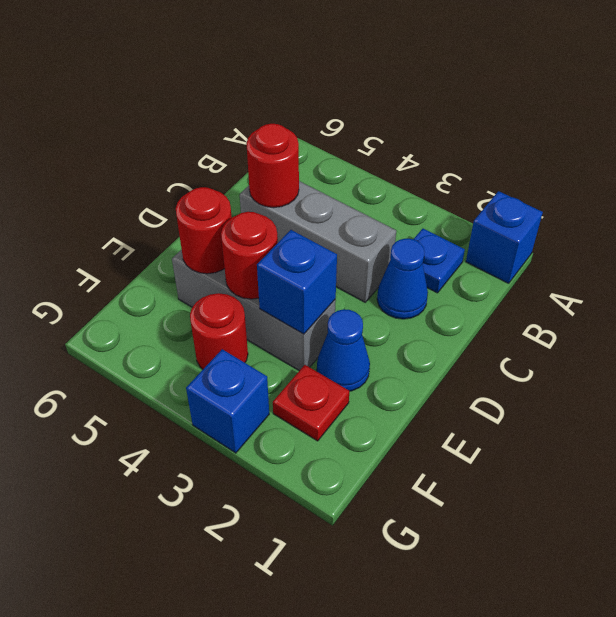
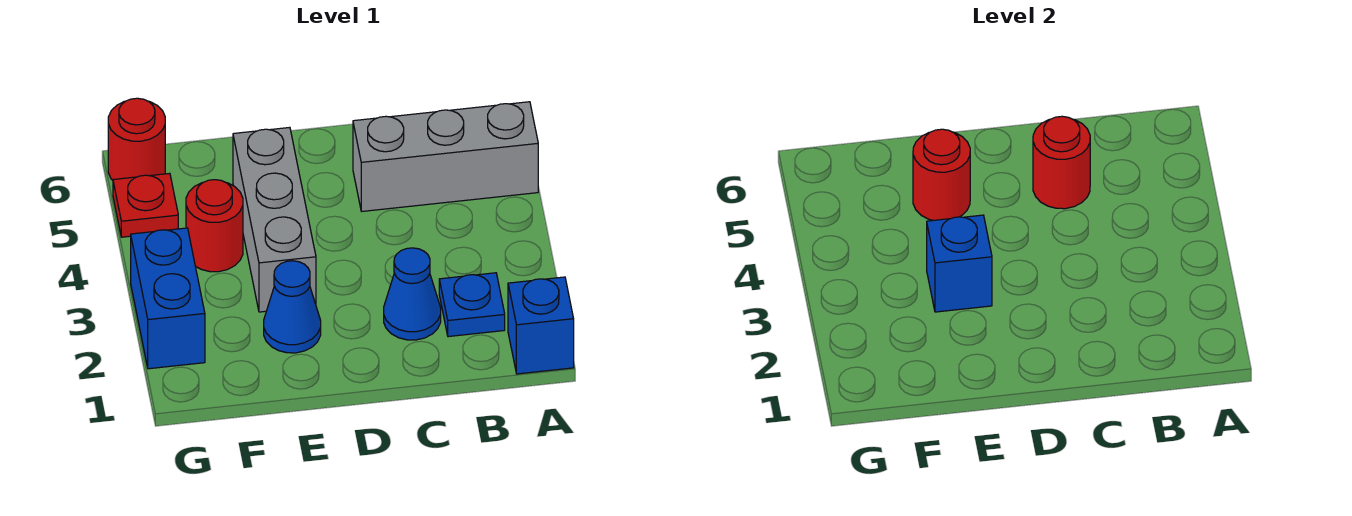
grey brick C3:C5 level 1 -> grey brick A5:C5 level 1
red round brick E4 level 2 -> red round brick G6 level 1
red plate F2 level 1 -> red plate G5 level 1
blue brick G3 level 1 -> blue brick G2:G3 level 1

